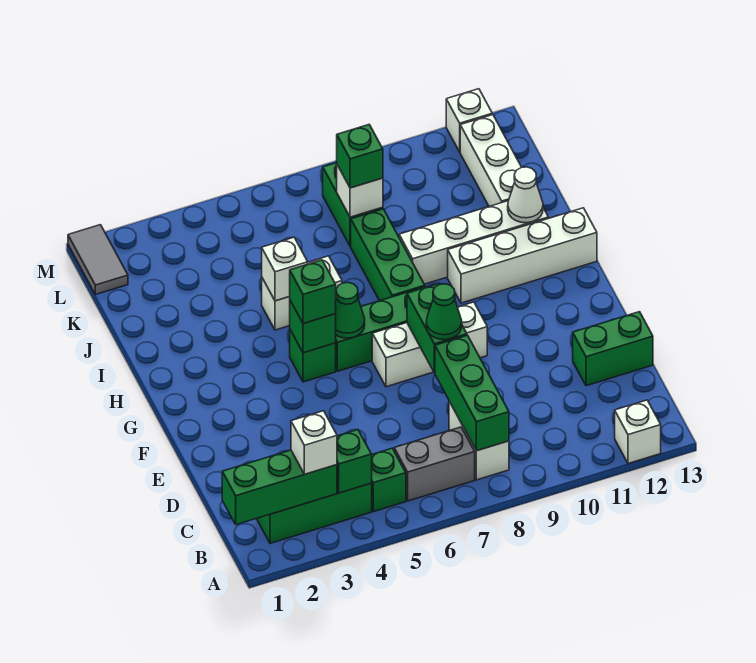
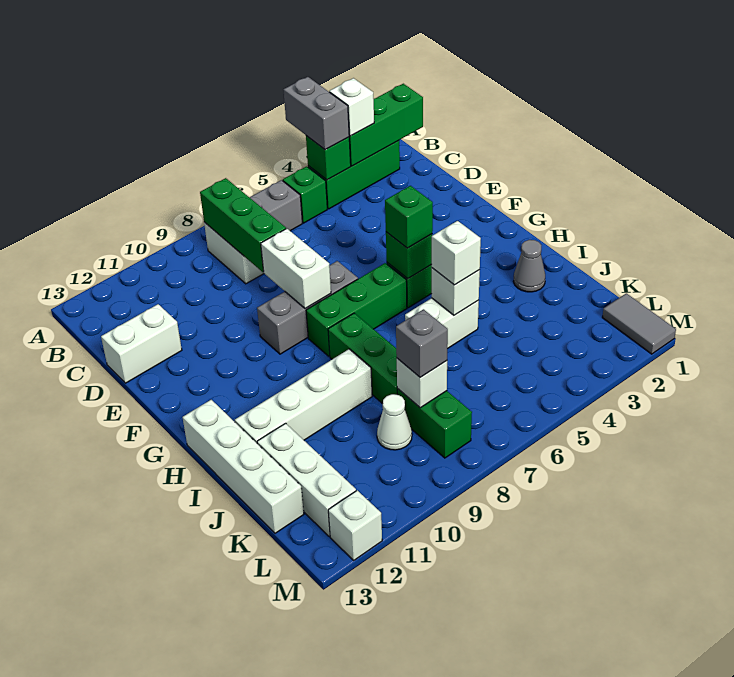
none -> grey brick A4:B4 level 3
white brick A12 level 1 -> white brick I5 level 3
green brick D12:D13 level 1 -> white brick D12:D13 level 1
green brick E8:F8 level 2 -> white brick E8:F8 level 2
green cone E8 level 3 -> none
white brick F7:F9 level 1 -> grey brick F7:F9 level 1
green cone G6 level 2 -> none
white brick H10:H13 level 1 -> white brick H13:K13 level 1
none -> grey cone I2 level 1
white cone I12 level 2 -> white cone K9 level 1
green brick K8 level 3 -> grey brick K8 level 3

